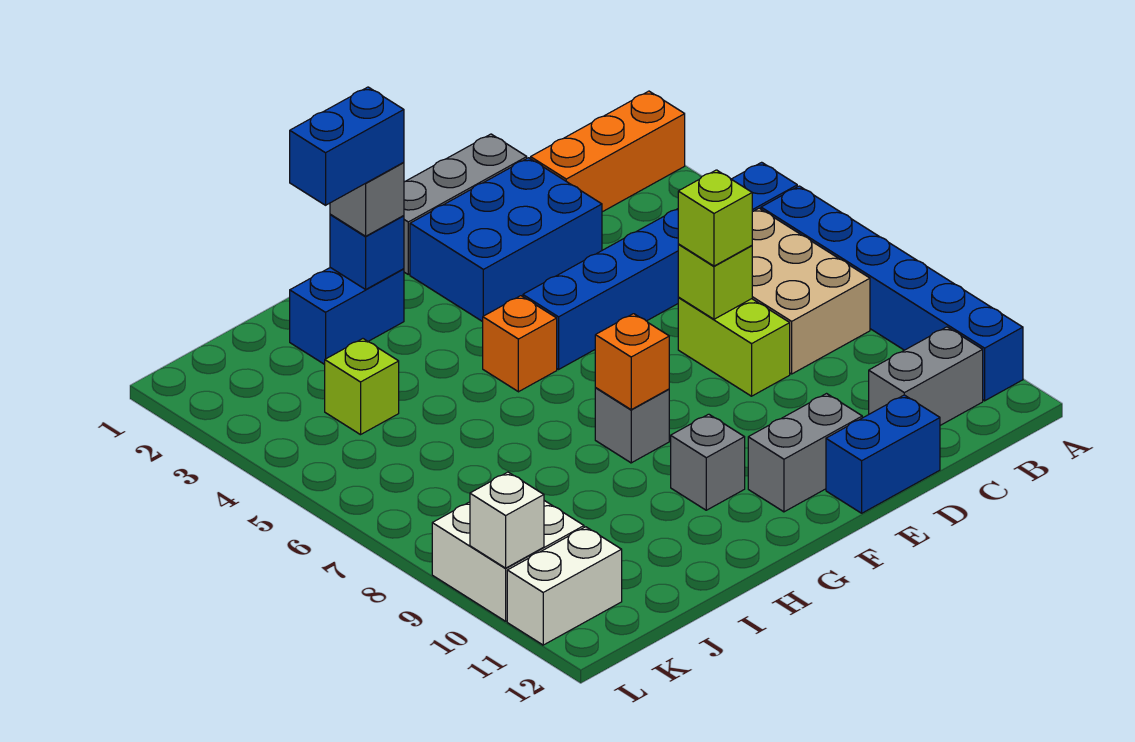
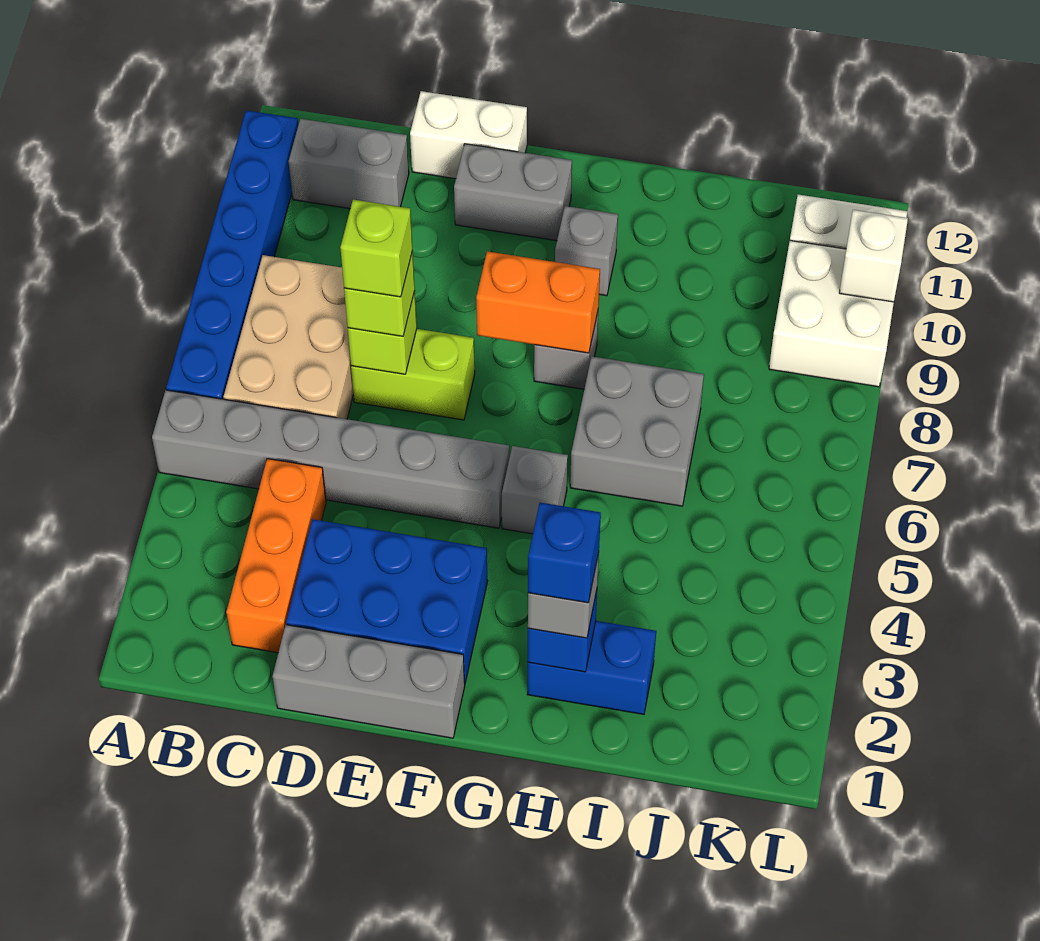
orange brick A2:C2 level 1 -> orange brick C2:C4 level 1
blue brick A5:F5 level 1 -> grey brick A5:F5 level 1
lime brick D7:D8 level 1 -> lime brick D7:E7 level 1
blue brick D12:E12 level 1 -> white brick D12:E12 level 1
orange brick G5 level 1 -> grey brick G5 level 1
orange brick G8 level 2 -> orange brick F8:G8 level 2
blue brick H2:I2 level 4 -> blue brick H2 level 4
none -> grey brick H6:I7 level 1
lime brick J4 level 1 -> lime brick D7 level 4

